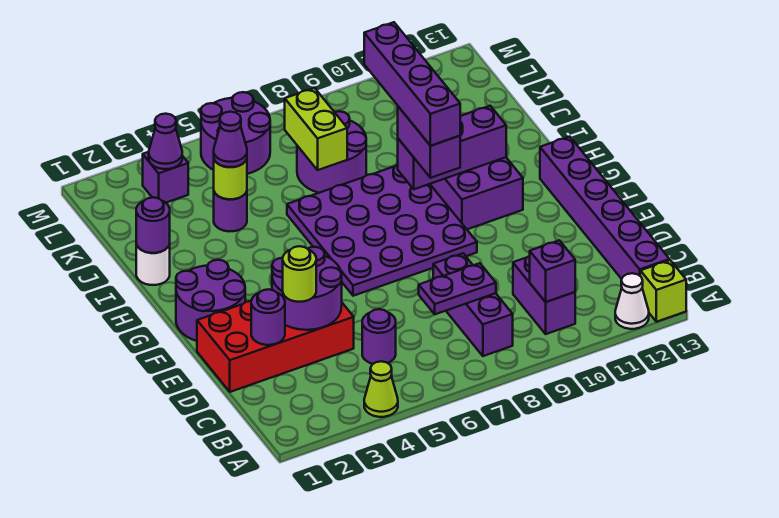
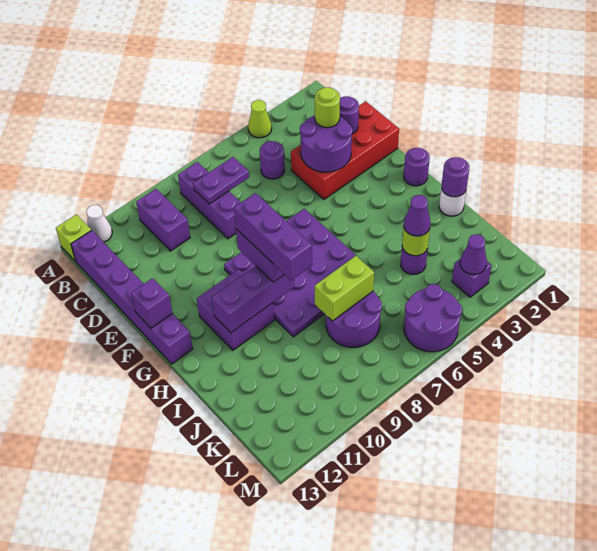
purple brick B10 level 2 -> purple brick F13 level 2
purple round brick F1:G2 level 1 -> purple round brick G1 level 1
purple brick G9:J9 level 4 -> purple brick G9:I9 level 4
lime brick J7:K7 level 2 -> lime brick J7:J8 level 2

